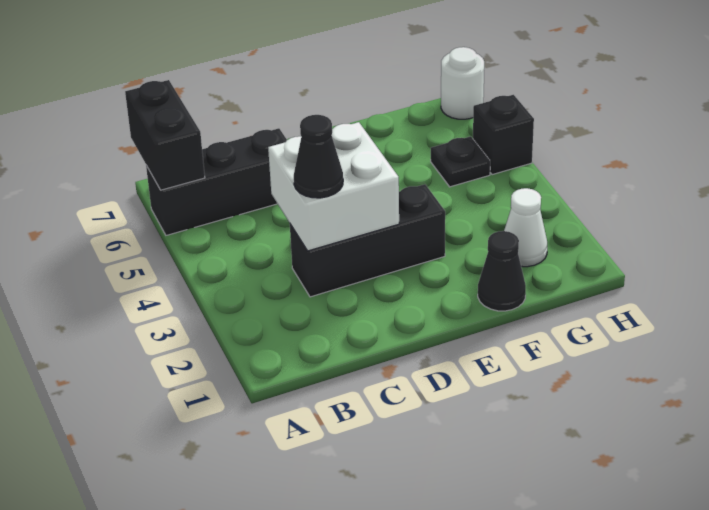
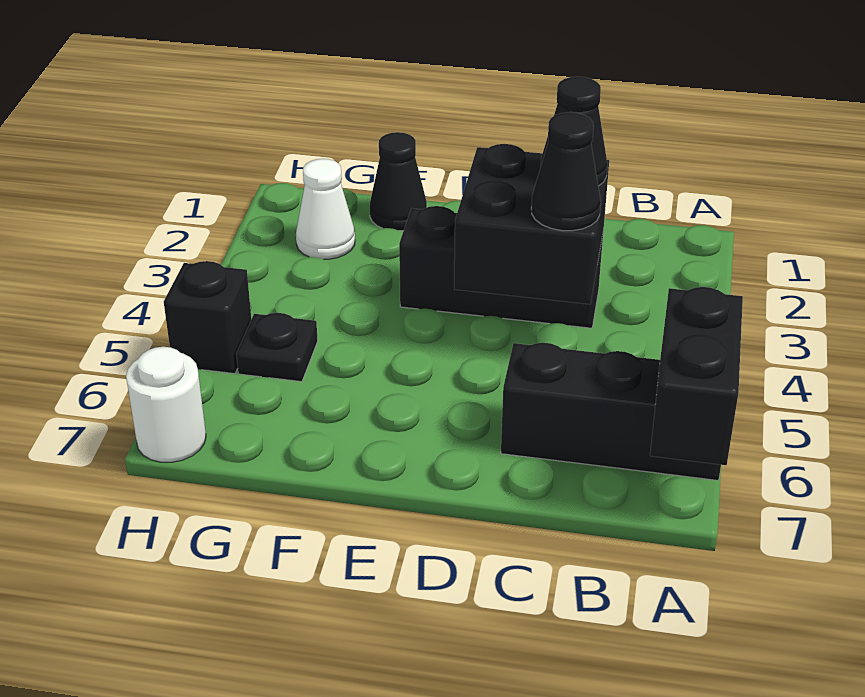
white brick C3:D4 level 2 -> black brick C3:D4 level 2
none -> black cone C4 level 3

